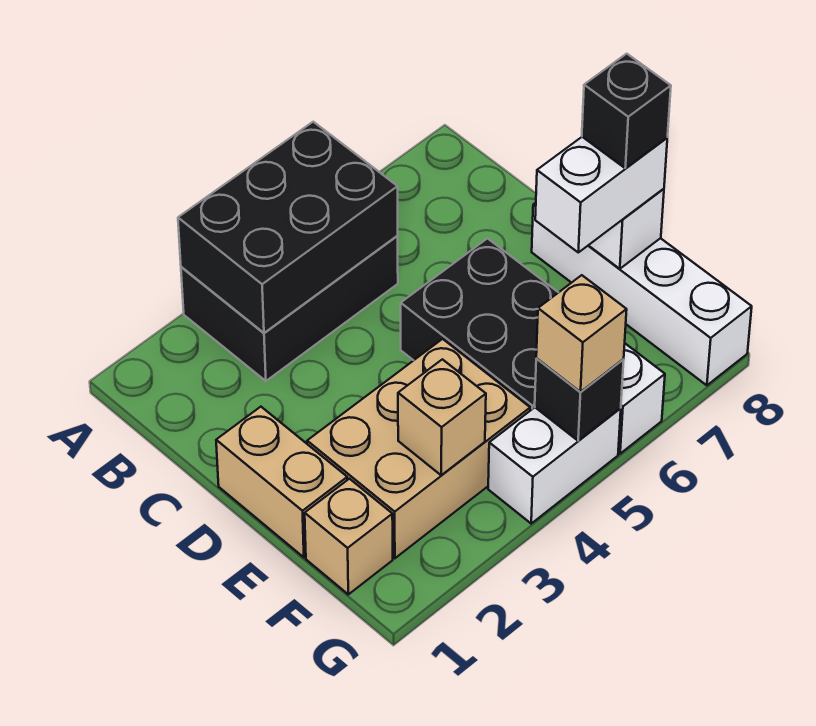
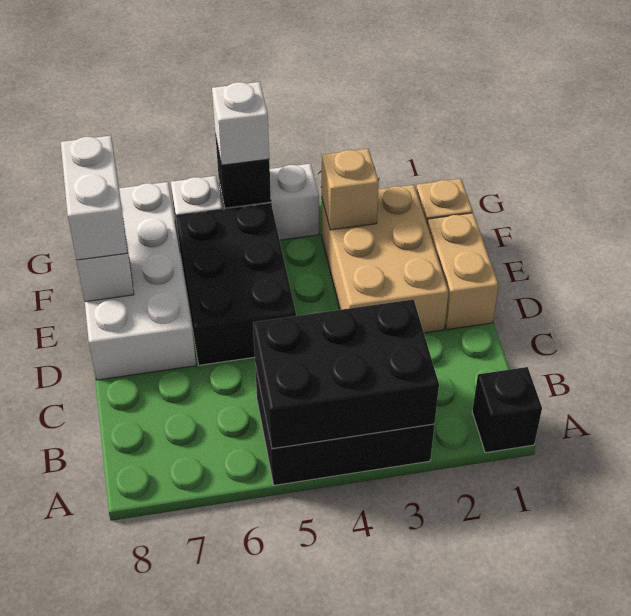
white brick D8:G8 level 1 -> white brick D7:G8 level 1
tan brick E2:F4 level 1 -> tan brick D2:F3 level 1
white brick E7:E8 level 3 -> white brick E8:F8 level 3
black brick E8 level 4 -> black brick A1 level 1
tan brick G5 level 3 -> white brick G5 level 3

